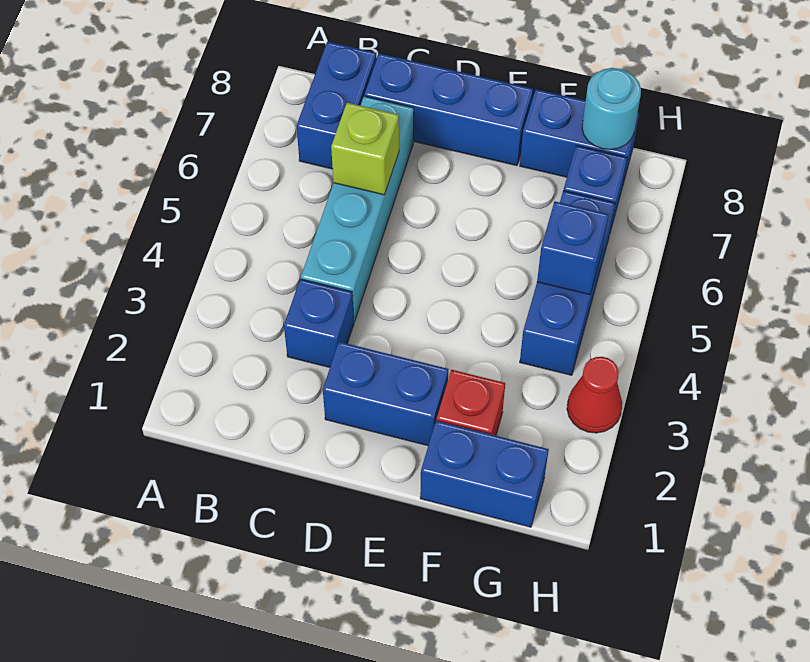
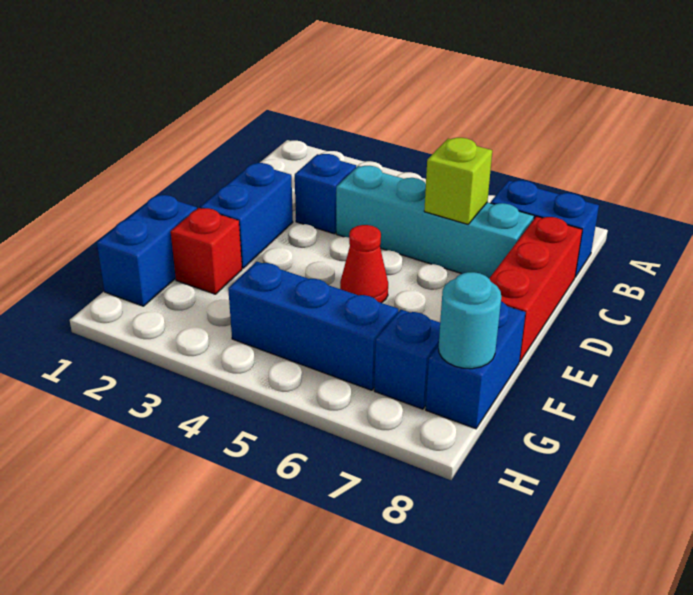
blue brick C8:E8 level 1 -> red brick C8:E8 level 1
blue brick G5 level 2 -> none
red cone H3 level 1 -> red cone E5 level 1

